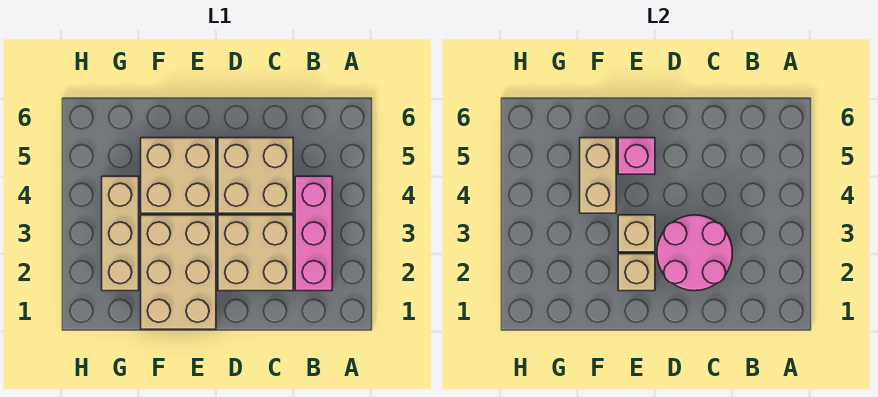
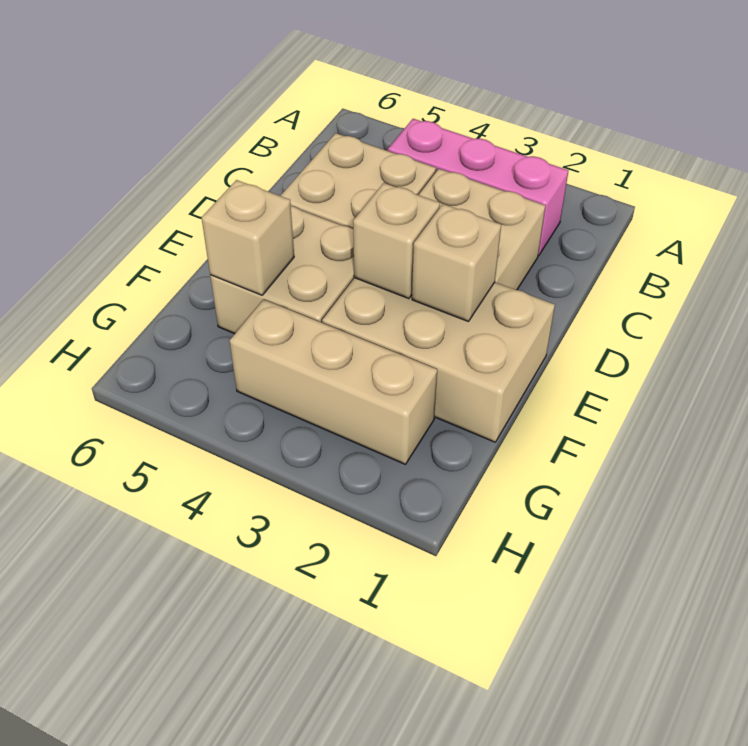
pink round brick C2:D3 level 2 -> none
pink brick E5 level 2 -> none
tan brick F4:F5 level 2 -> tan brick F5 level 2

